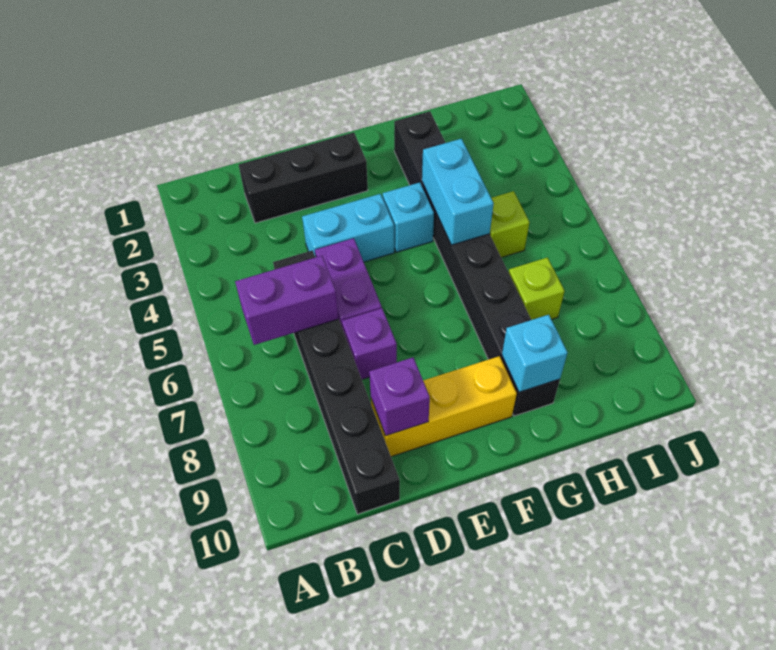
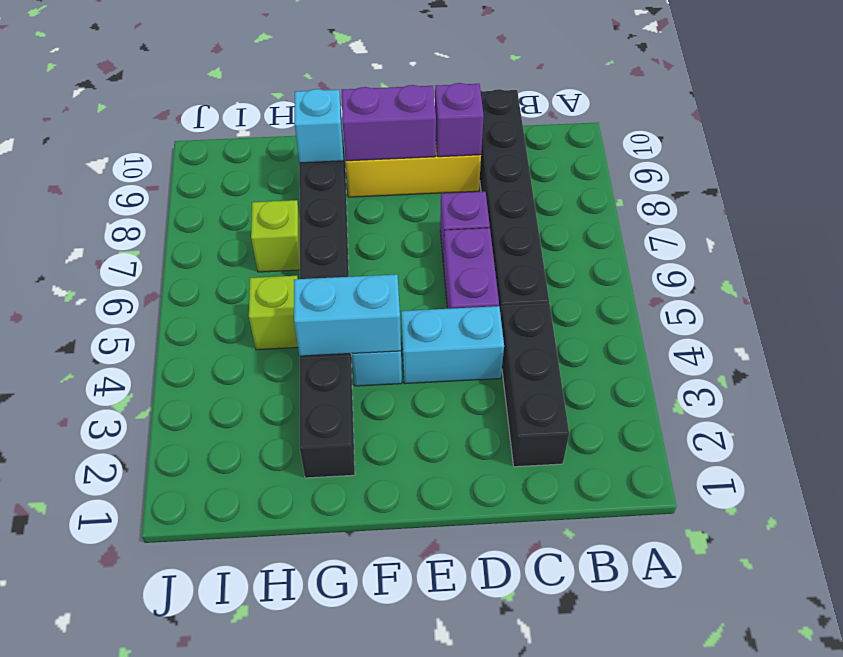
purple brick B6:C6 level 2 -> purple brick E9:F9 level 2
black brick C2:E2 level 1 -> black brick C2:C4 level 1
cyan brick G4:G5 level 2 -> cyan brick F4:G4 level 2

